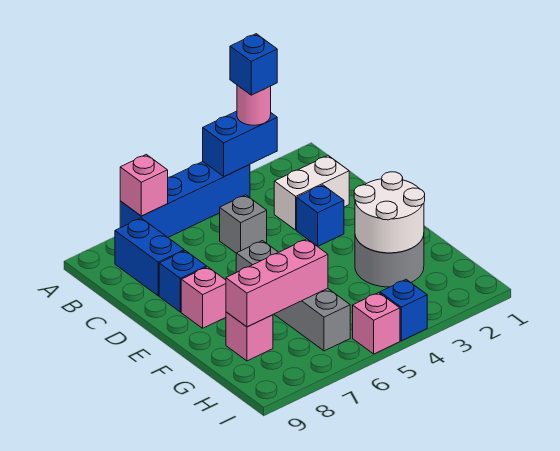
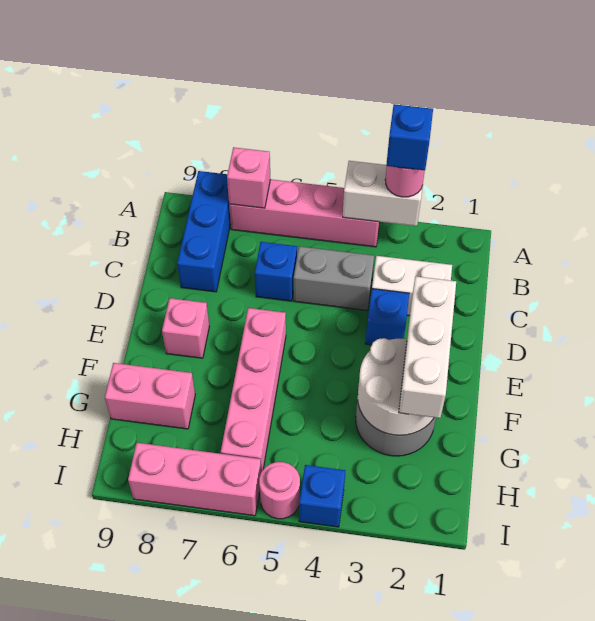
blue brick A3:A4 level 2 -> white brick A3:A4 level 2
blue brick A4:A7 level 1 -> pink brick A4:A7 level 1
blue brick B8:C8 level 1 -> blue brick A8:C8 level 1
grey brick C5 level 1 -> grey brick C4:C5 level 1
blue brick D8 level 1 -> blue brick C6 level 1
none -> white brick E2:G2 level 3
grey brick E6:H6 level 1 -> pink brick E6:H6 level 1
pink brick G6:G8 level 2 -> pink brick I6:I8 level 1
pink brick G8 level 1 -> pink brick G8:G9 level 1
pink brick I5 level 1 -> pink round brick I5 level 1

